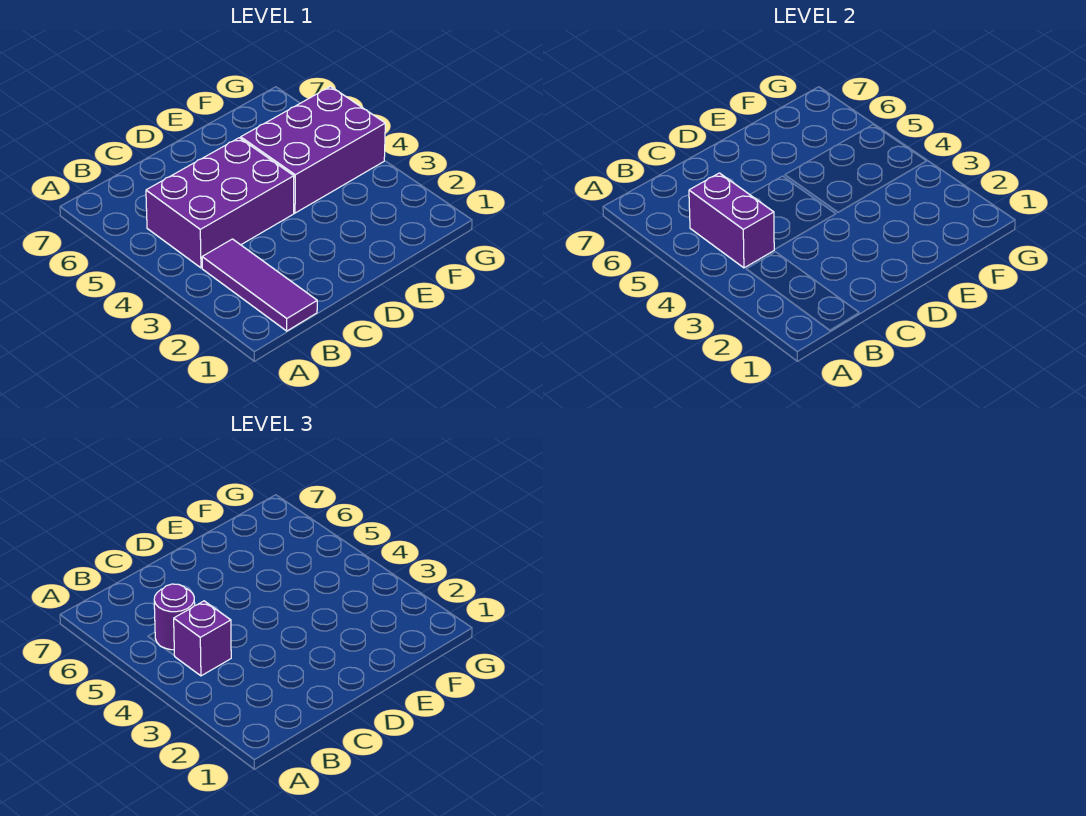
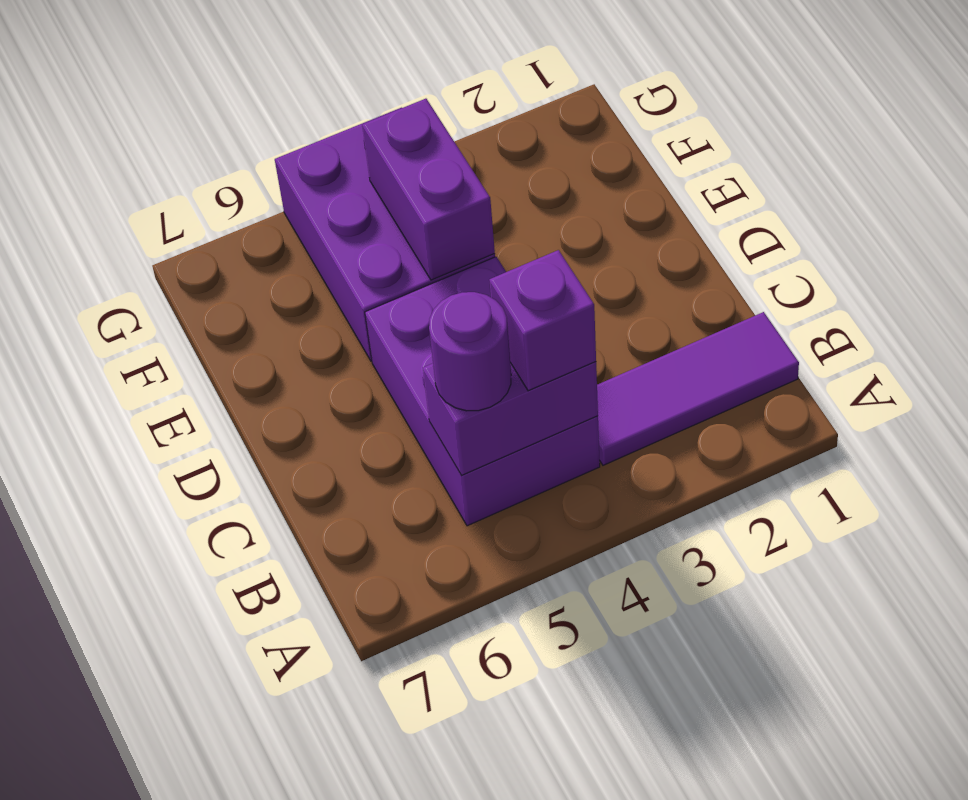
none -> purple brick E4:F4 level 2

